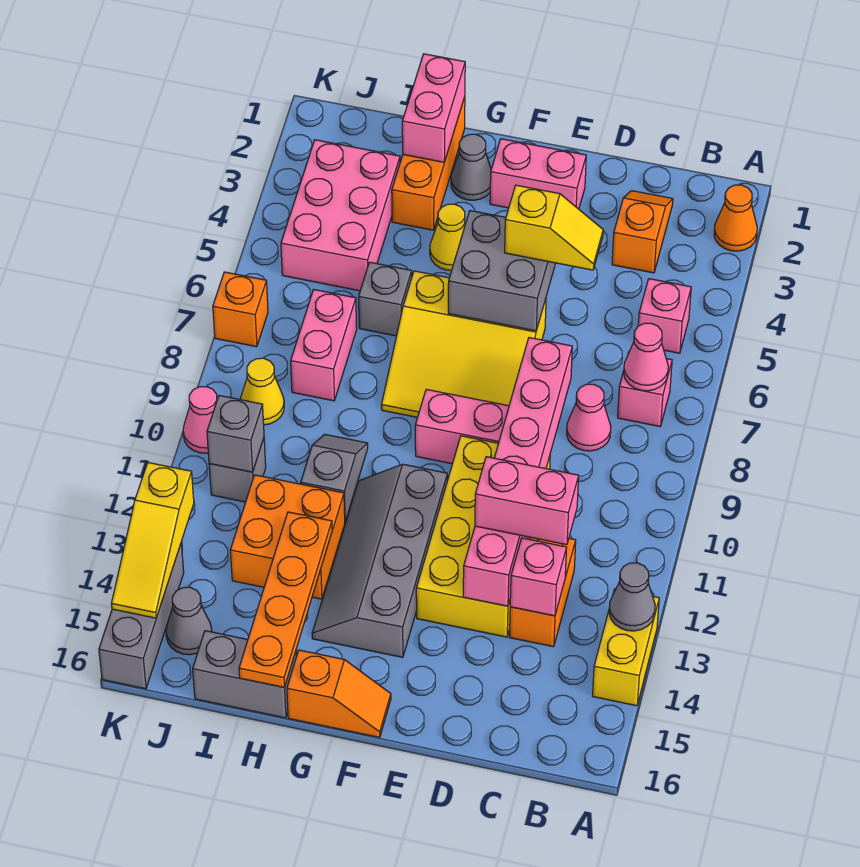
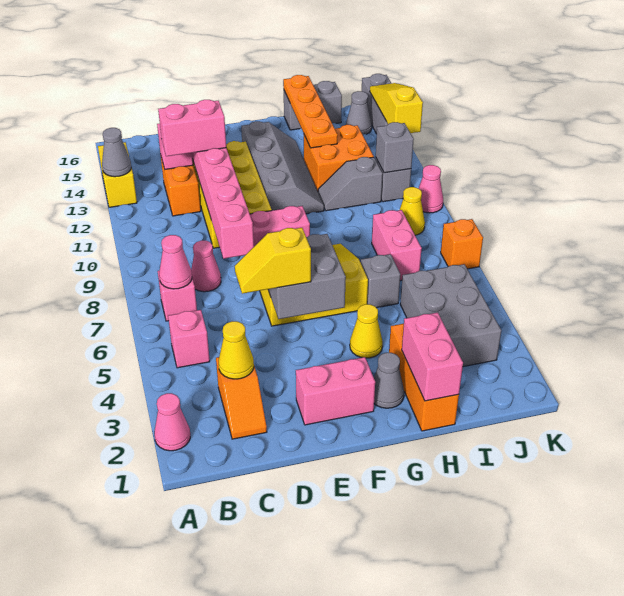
orange cone A2 level 1 -> pink cone A2 level 1
none -> yellow cone C3 level 2
orange slope F16:G16 level 1 top G -> none
grey slope H10:H11 level 1 top 11 -> grey slope H11:I11 level 1 top I
pink brick I3:J5 level 1 -> grey brick I3:J5 level 1

